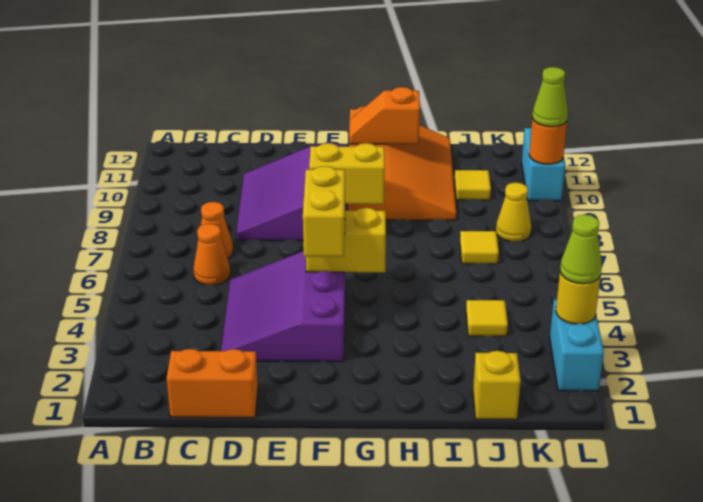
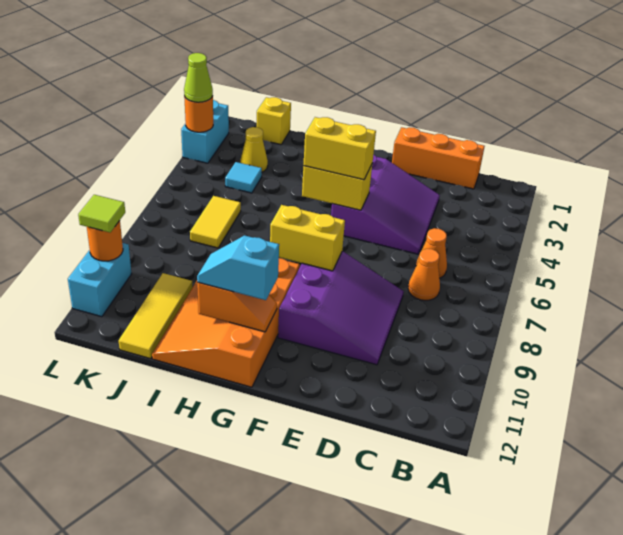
orange brick C1:D1 level 1 -> orange brick C1:E1 level 1
yellow brick F4:F5 level 3 -> yellow brick F5:G5 level 3
none -> cyan slope G11:H11 level 3 top G
yellow tile J4 level 1 -> cyan tile J4 level 1
yellow tile J7 level 1 -> yellow tile J6:J7 level 1
yellow tile J10 level 1 -> yellow tile J10:J12 level 1
yellow cone K8 level 1 -> yellow cone J3 level 1
yellow round brick L3 level 2 -> orange round brick L3 level 2
lime cone L10 level 3 -> lime tile L10 level 3

